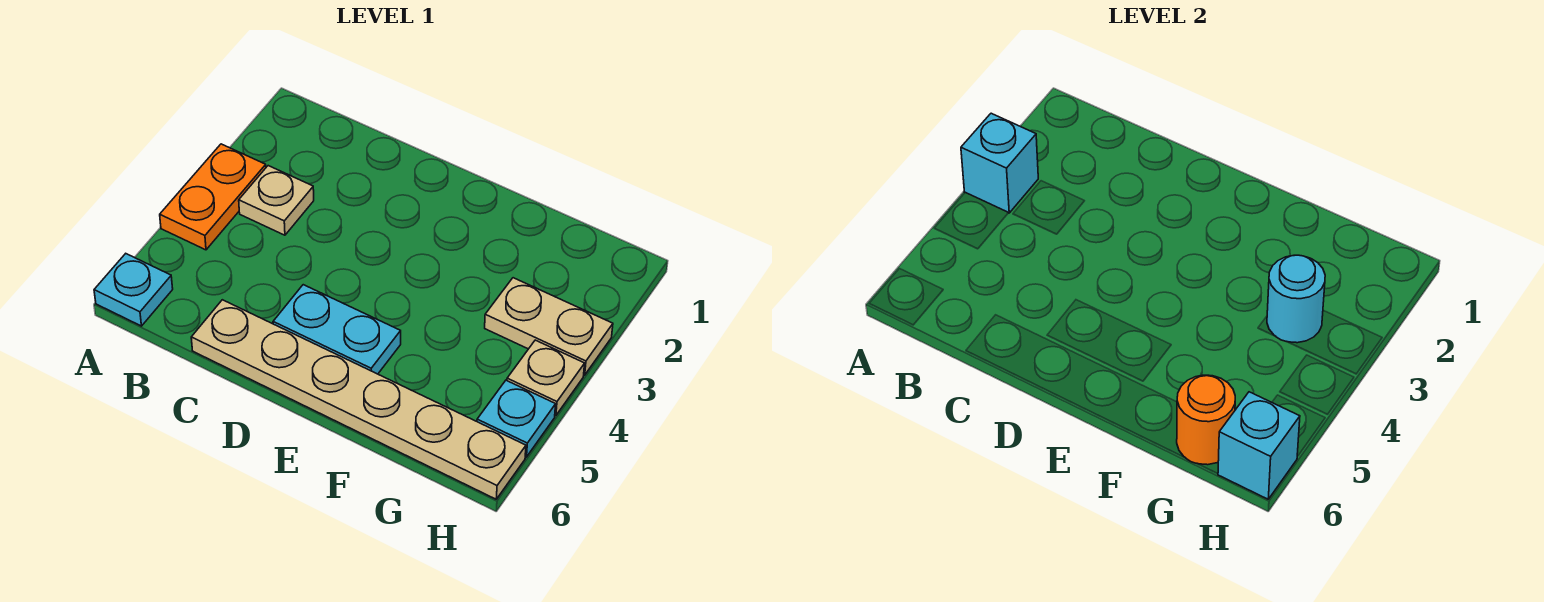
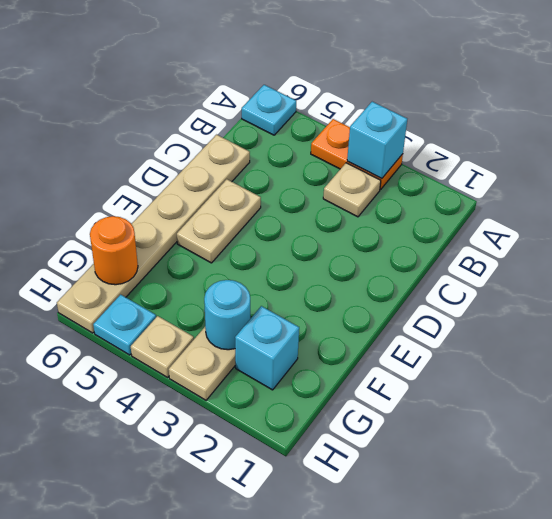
cyan plate D5:E5 level 1 -> tan plate D5:E5 level 1
cyan brick H6 level 2 -> cyan brick G2 level 1

